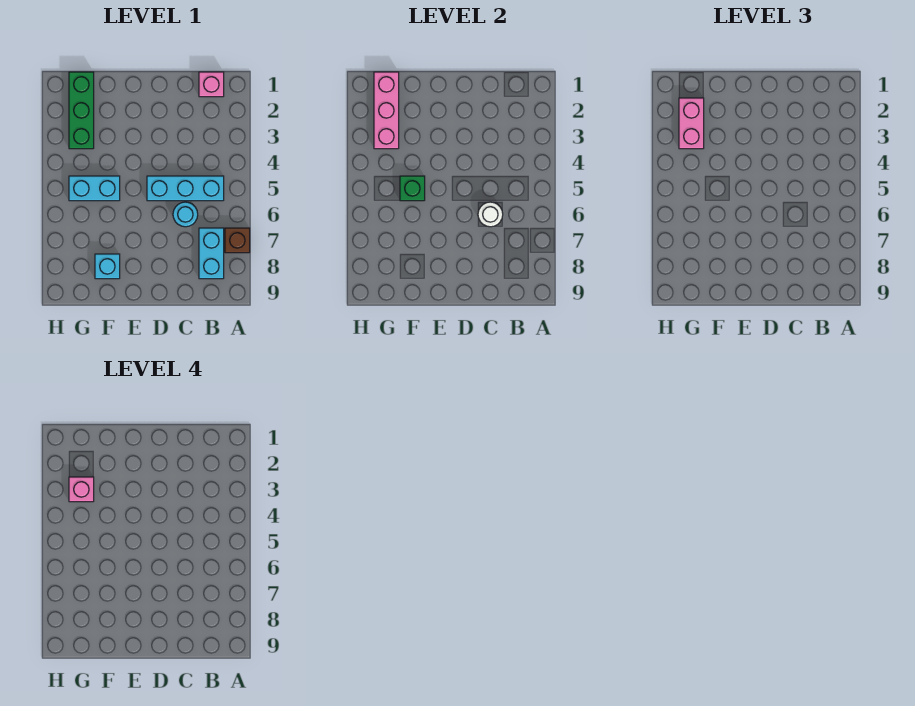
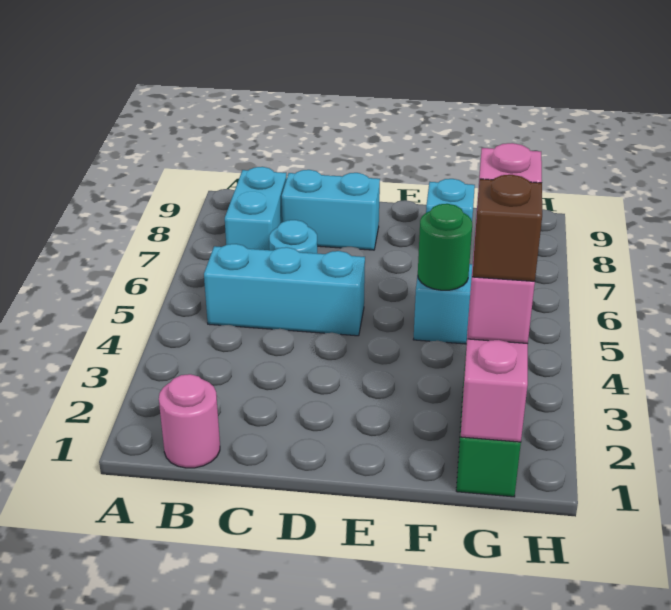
brown brick A7 level 1 -> brown brick G2 level 4
pink brick B1 level 1 -> pink round brick B1 level 1
white round brick C6 level 2 -> none
none -> cyan brick C8:D8 level 1
green brick F5 level 2 -> green round brick F5 level 2

